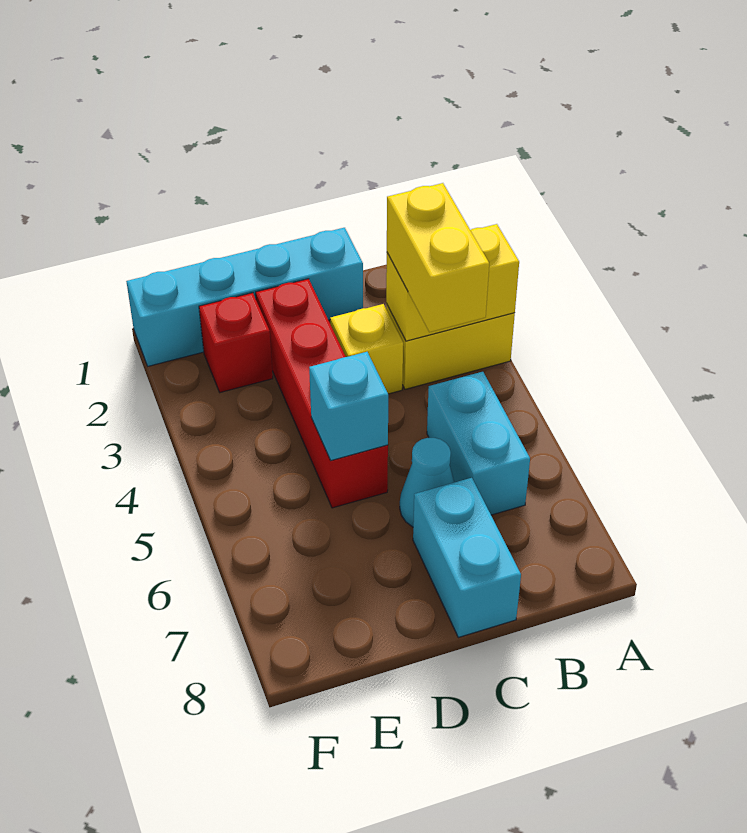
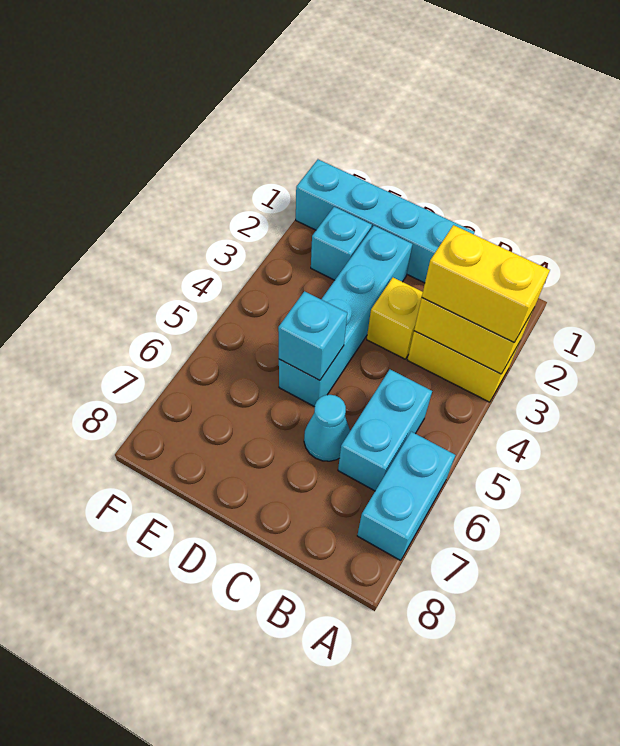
yellow brick B3:B4 level 3 -> yellow brick A3:B3 level 3
cyan brick C7:C8 level 1 -> cyan brick A6:A7 level 1
red brick D2:D5 level 1 -> cyan brick D2:D5 level 1
red brick E2 level 1 -> cyan brick E2 level 1

